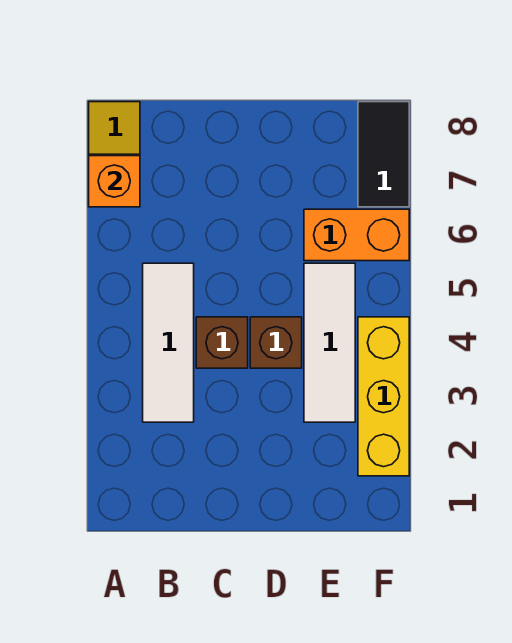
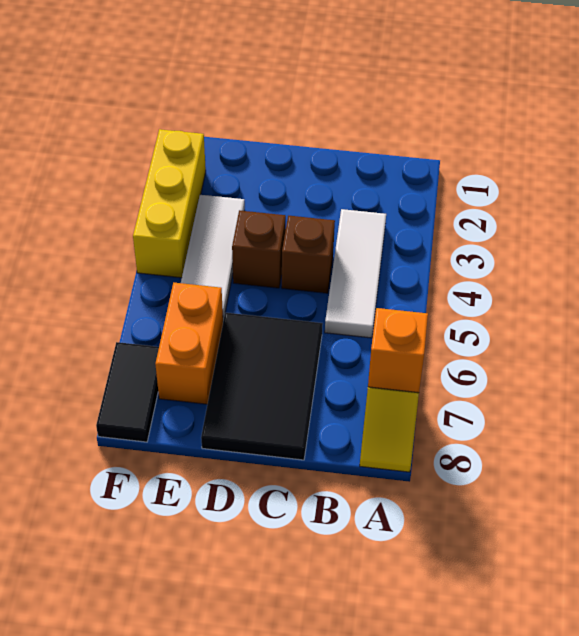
none -> black tile C6:D8 level 1
orange brick E6:F6 level 1 -> orange brick E6:E7 level 1

